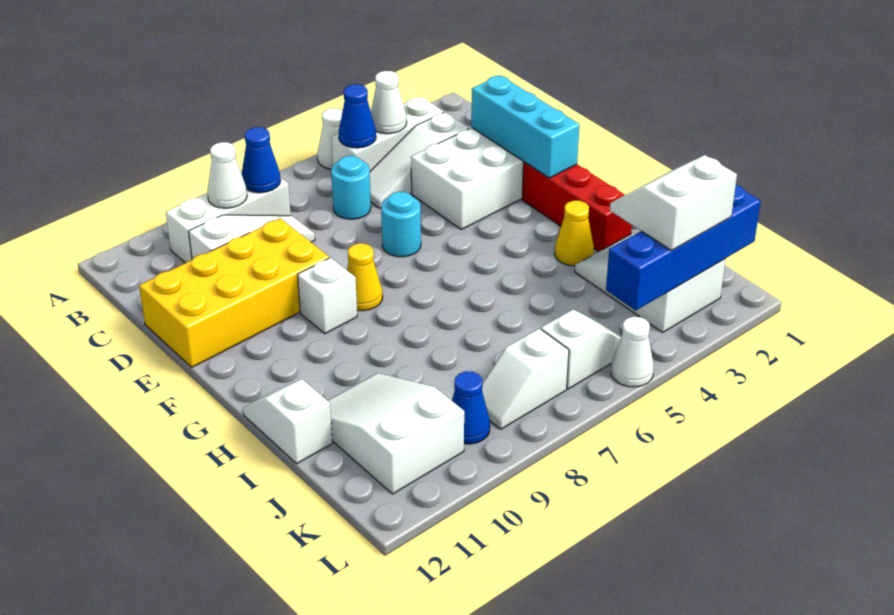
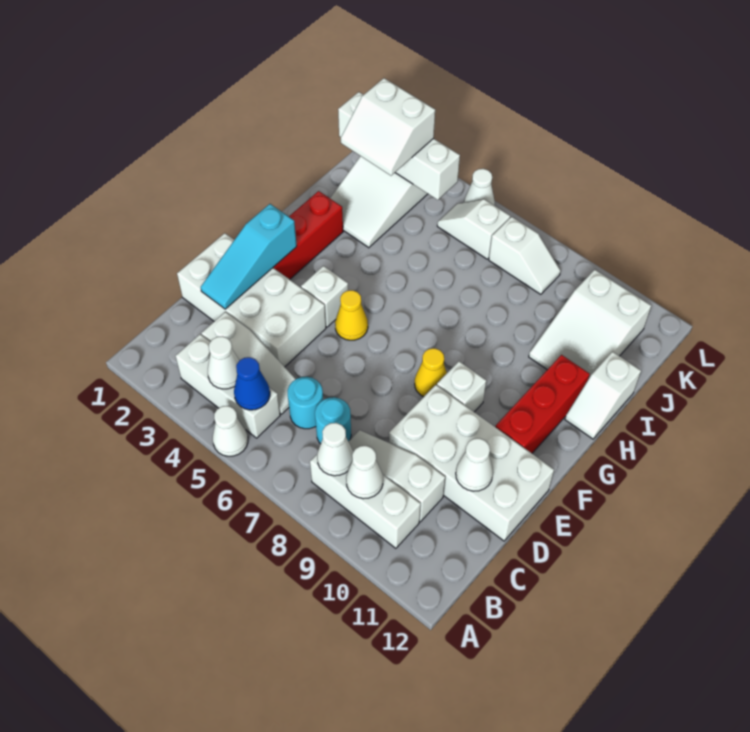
blue cone B8 level 2 -> white cone B8 level 2
cyan brick D2:F2 level 2 -> cyan slope D2:F2 level 2 top F
yellow brick D9:E12 level 1 -> white brick D9:E12 level 1
none -> white cone D11 level 2
cyan round brick E6 level 1 -> cyan round brick C7 level 1
none -> white brick F4 level 1
none -> red brick F11:H11 level 1
yellow cone H3 level 1 -> yellow cone F5 level 1
blue brick K1:K4 level 2 -> white brick K1:K4 level 2
blue cone K9 level 1 -> none

